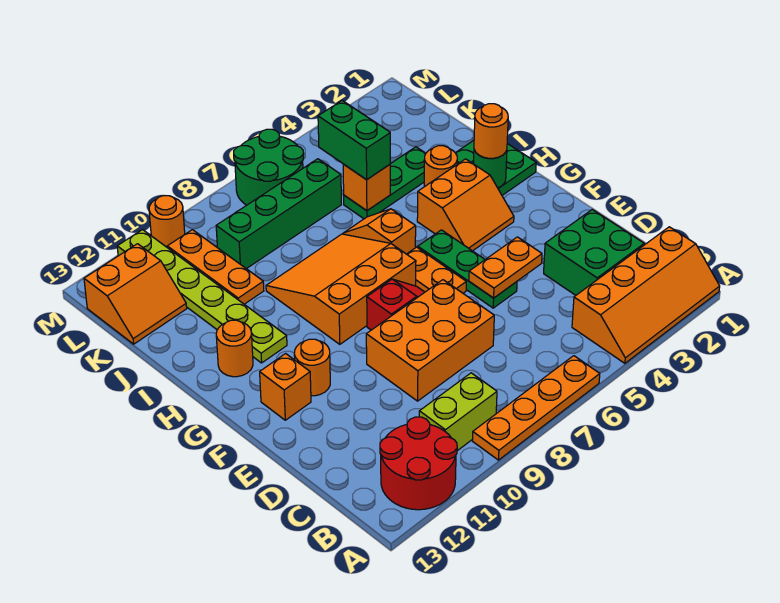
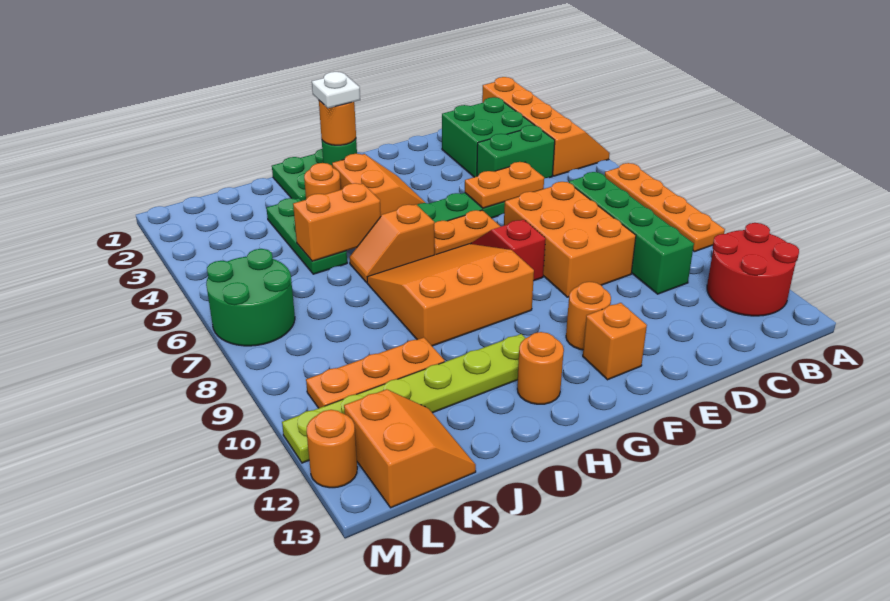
lime brick B9:B10 level 1 -> none
orange plate E4:E5 level 2 -> orange plate D5:E5 level 2
orange slope G7:I9 level 1 top G -> orange slope G7:I9 level 1 top 9
none -> white plate H2 level 4
orange brick J5 level 2 -> orange brick I5:J5 level 2
green brick J5:K5 level 3 -> green brick C4:D4 level 1
green brick K6:K9 level 1 -> green brick C7:C10 level 1
orange round brick M10 level 1 -> orange round brick M12 level 1

